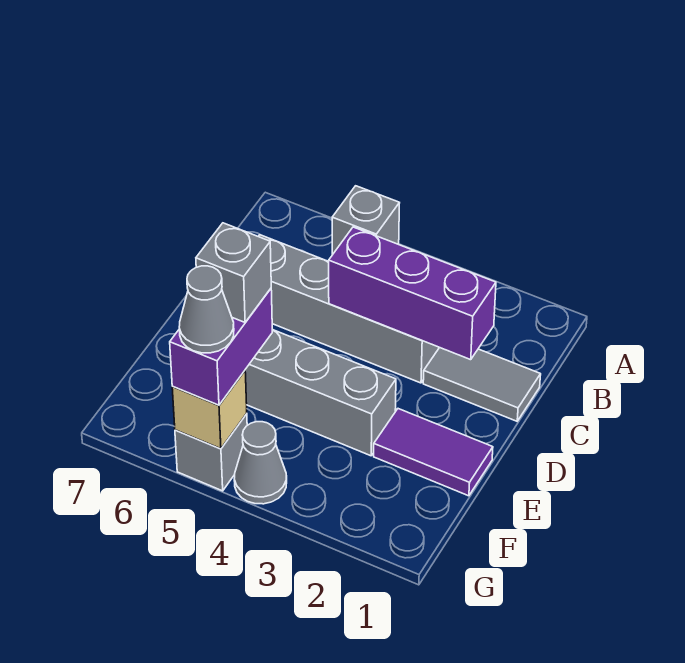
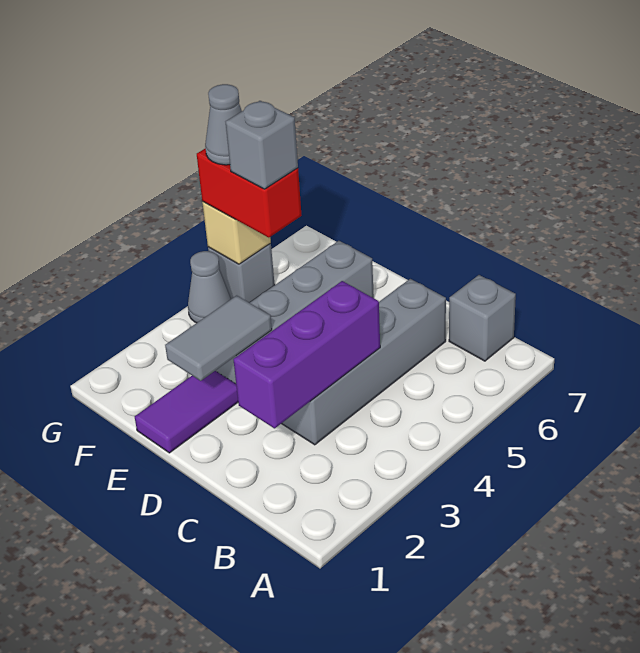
grey brick A5 level 1 -> grey brick B7 level 1
grey tile C1:C2 level 1 -> grey tile E2:E3 level 2
purple brick F5:G5 level 3 -> red brick F5:G5 level 3

